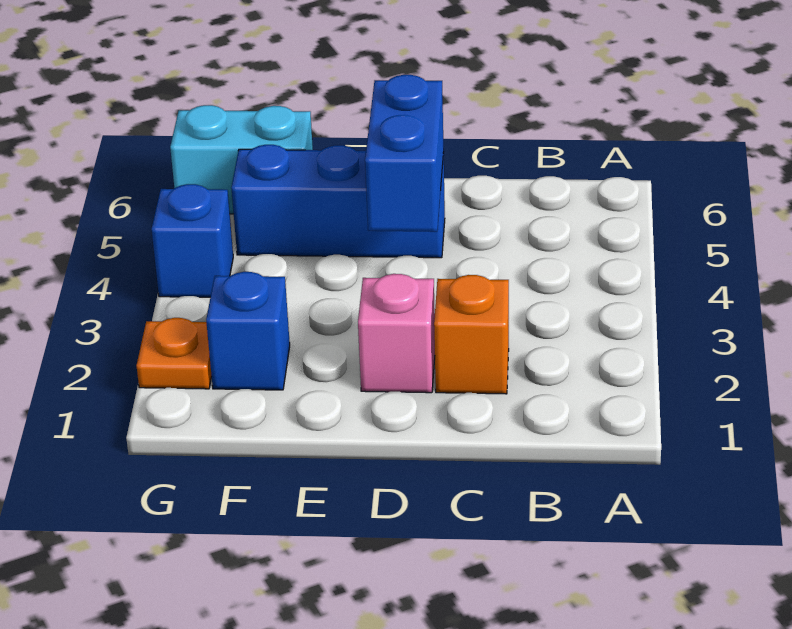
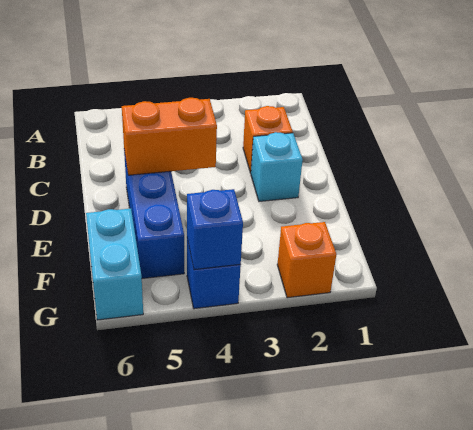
pink brick D2 level 1 -> cyan brick D2 level 1
blue brick D4:D5 level 2 -> orange brick D4:D5 level 2
blue brick F2 level 1 -> blue brick G4 level 2
orange plate G2 level 1 -> orange brick G2 level 1

